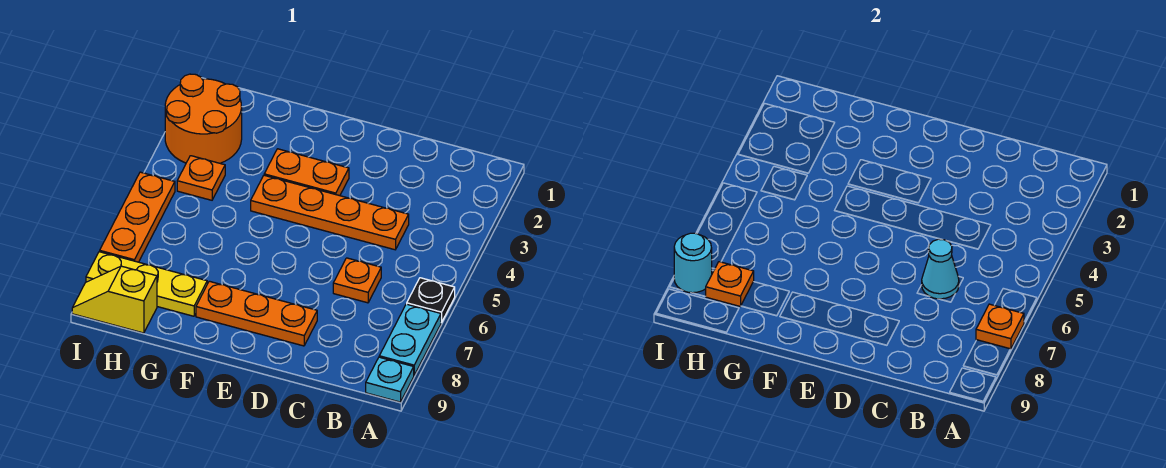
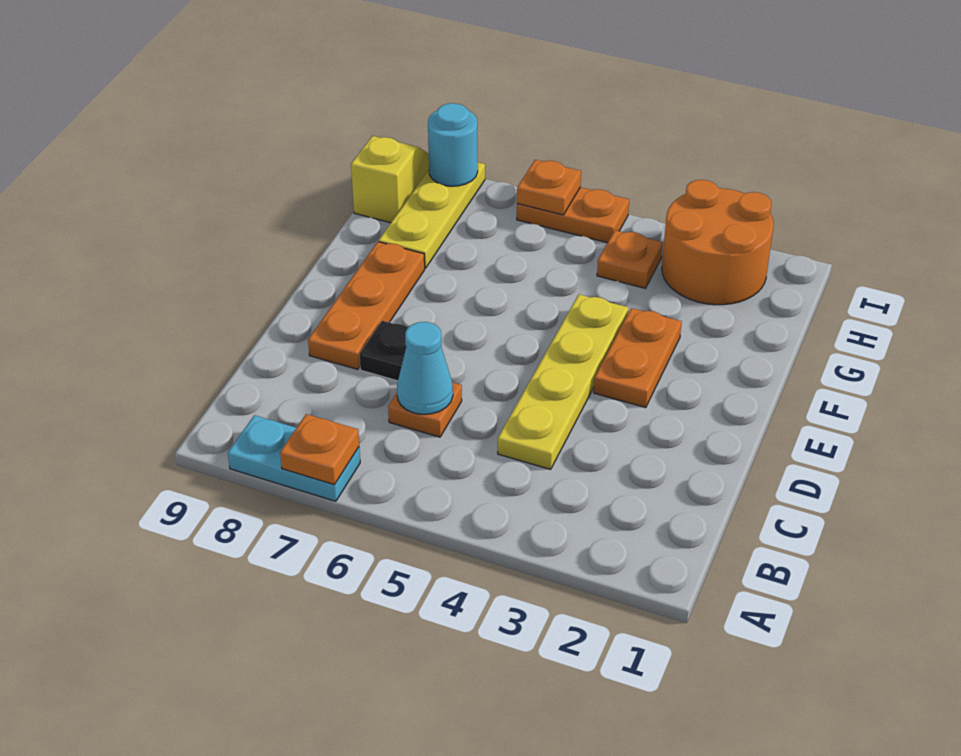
black plate A6 level 1 -> black plate D7 level 1
cyan plate A9 level 1 -> none
orange plate C4:F4 level 1 -> yellow plate C4:F4 level 1
orange plate H8 level 2 -> orange plate I6 level 2
orange plate I5:I7 level 1 -> orange plate I5:I6 level 1

